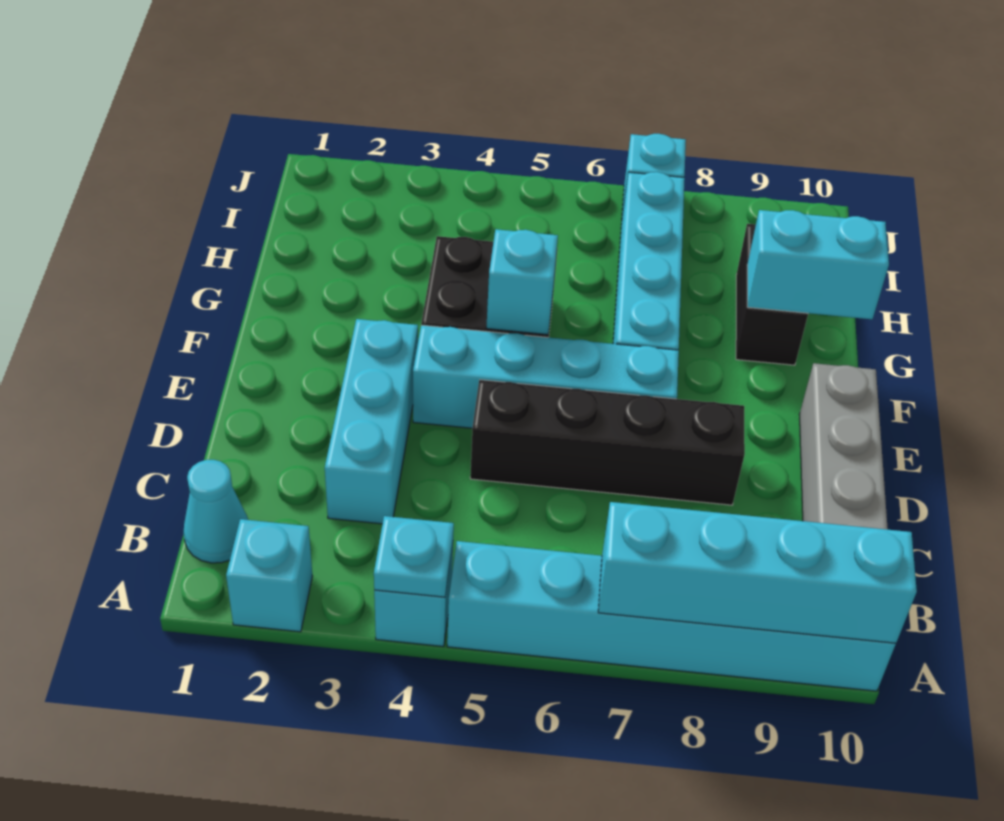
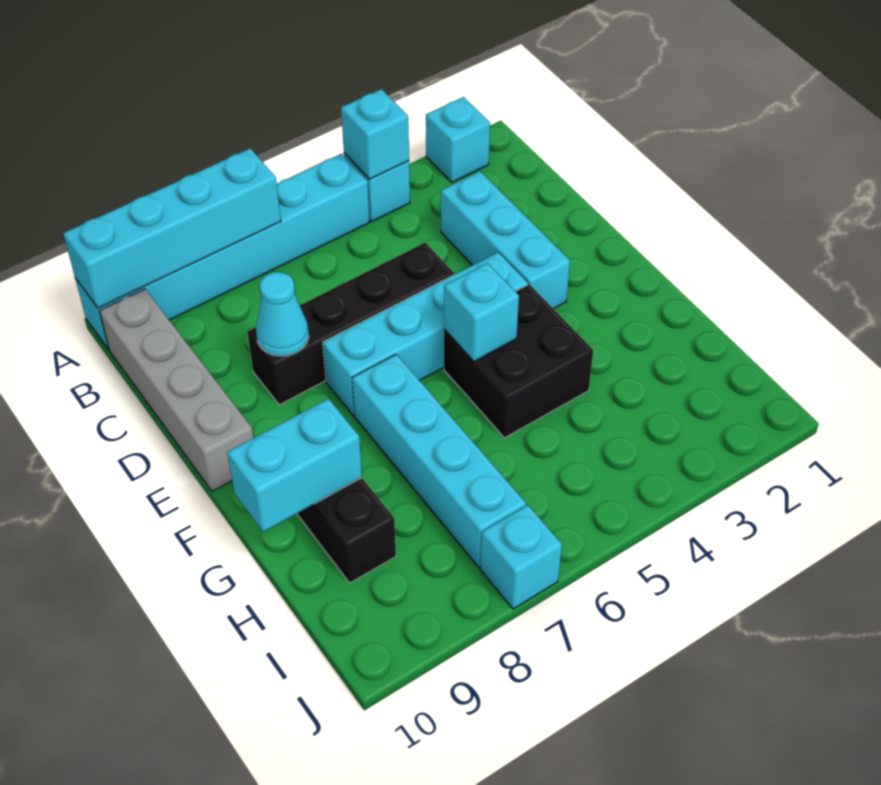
cyan plate A4 level 2 -> cyan brick A4 level 2
cyan cone B1 level 1 -> cyan cone D8 level 2

